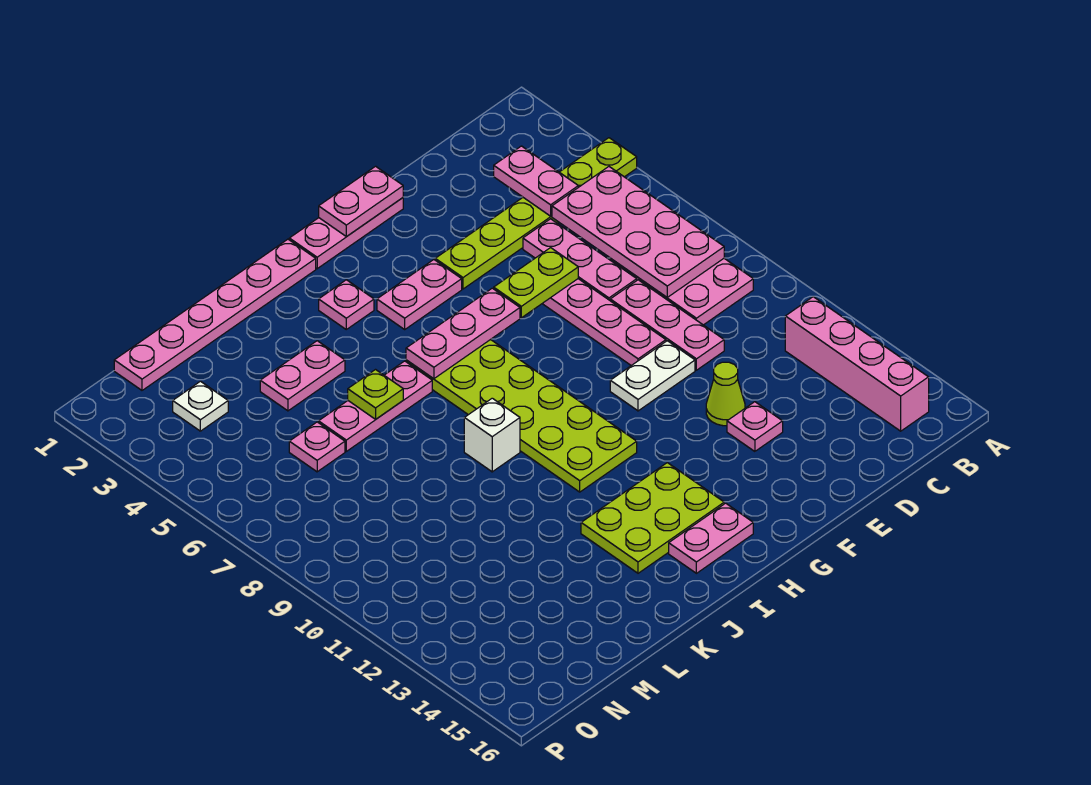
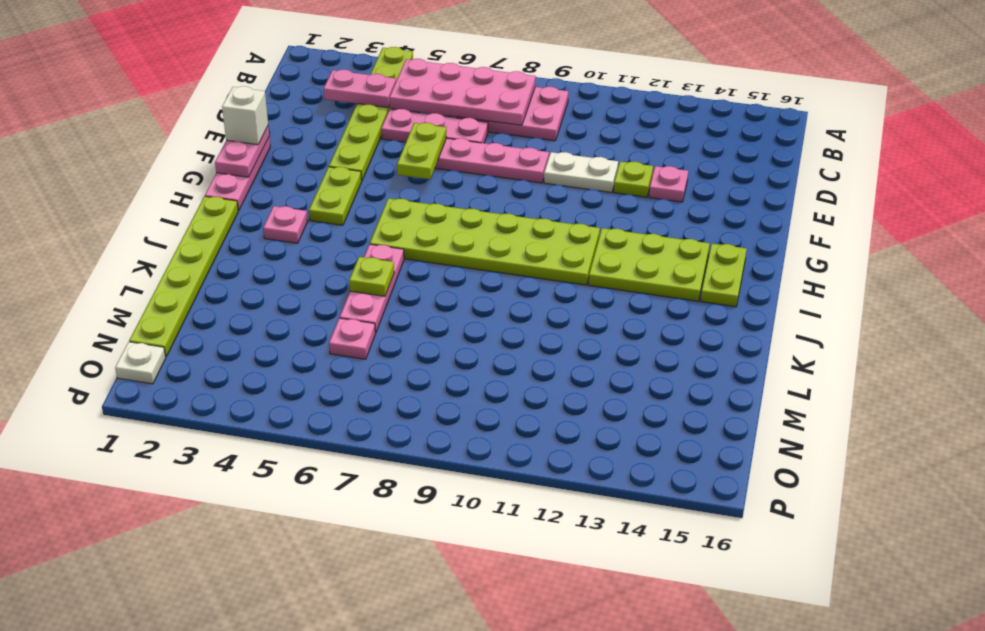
pink brick B12:B15 level 1 -> none
pink plate D8:D10 level 1 -> none
white plate E10:F10 level 1 -> white plate E10:E11 level 1
lime cone E12 level 1 -> lime plate E12 level 1
pink plate G4:H4 level 1 -> lime plate G4:H4 level 1
pink plate G6:I6 level 2 -> none
lime plate H13:J14 level 1 -> lime plate H12:I14 level 1
pink plate H15:I15 level 1 -> lime plate H15:I15 level 1
pink plate I1:N1 level 1 -> lime plate I1:N1 level 1
white brick J9 level 1 -> white brick F1 level 3
pink plate K4:L4 level 1 -> none
white plate N3 level 1 -> white plate O1 level 1

